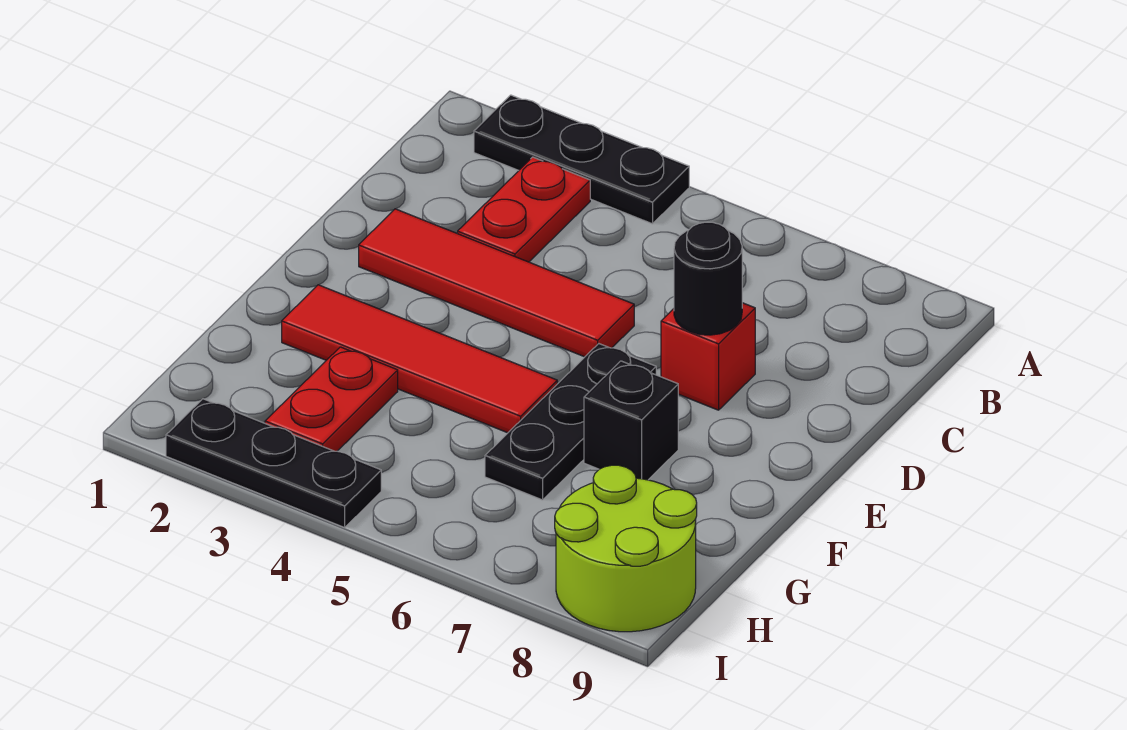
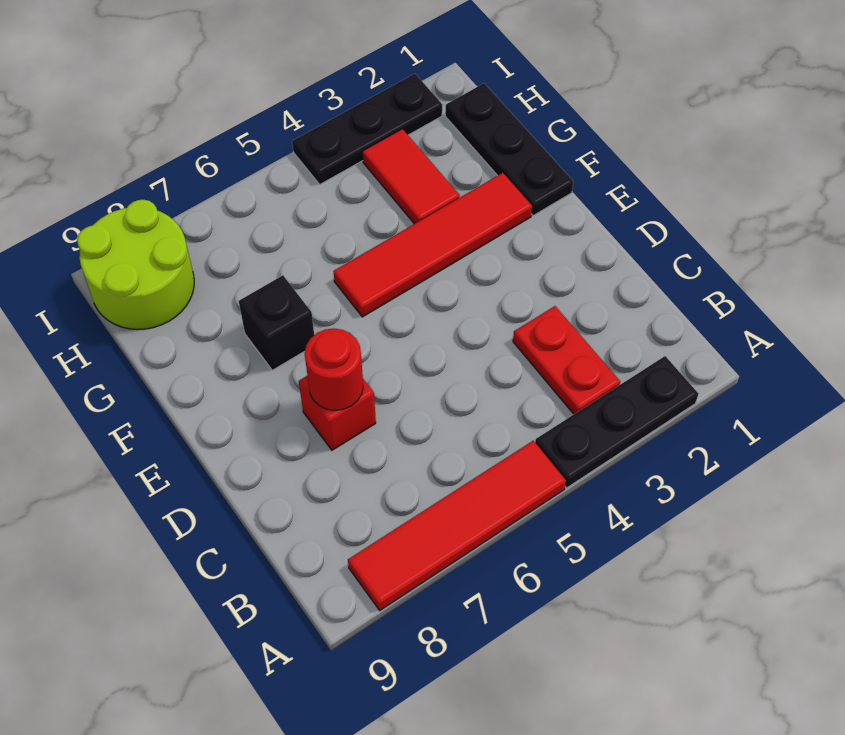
red tile D2:D5 level 1 -> red tile A5:A8 level 1
black round brick D7 level 2 -> red round brick D7 level 2
black plate E6:G6 level 1 -> black plate F1:H1 level 1
red plate G3:H3 level 1 -> red tile G3:H3 level 1

